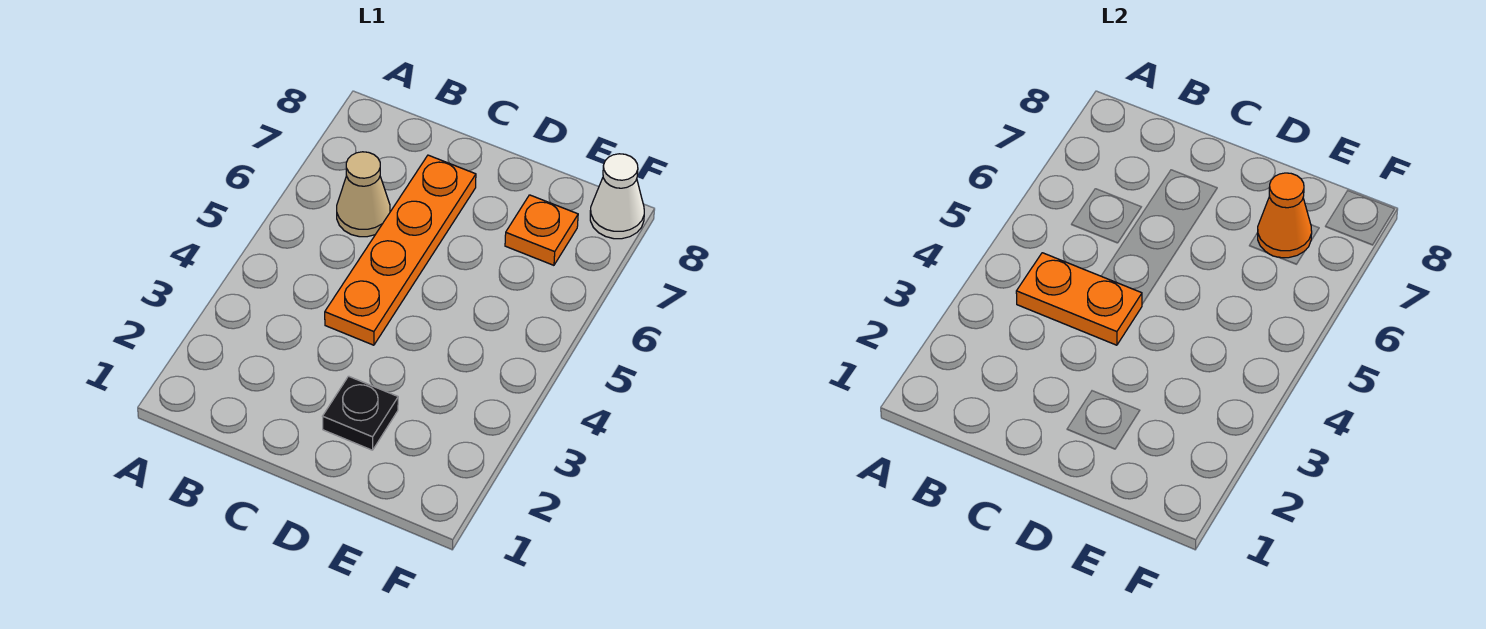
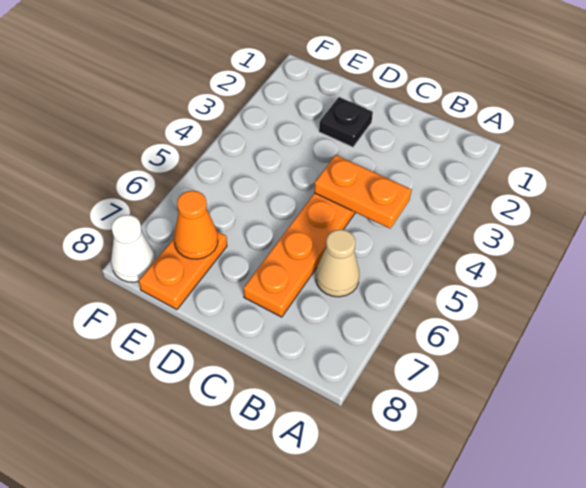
orange plate E7 level 1 -> orange plate E7:E8 level 1

